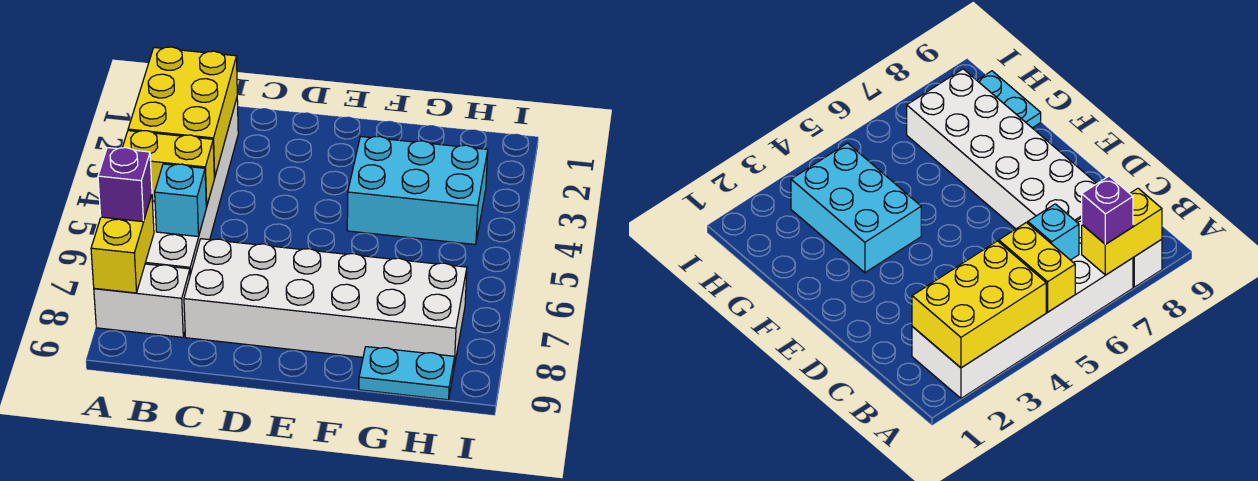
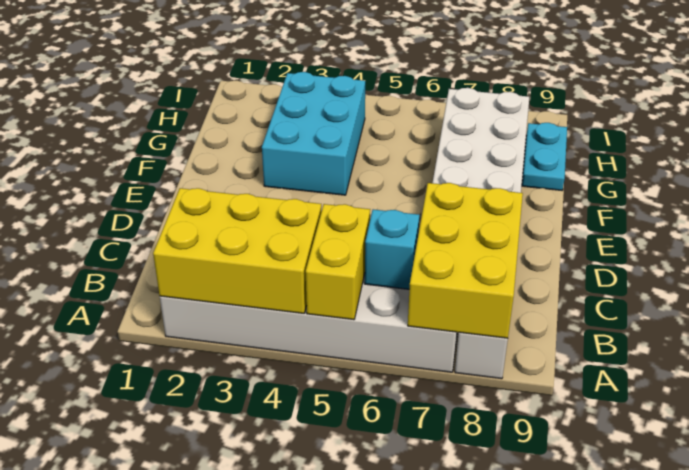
yellow brick A7:A8 level 2 -> yellow brick A7:C8 level 2
purple brick A7 level 3 -> none

